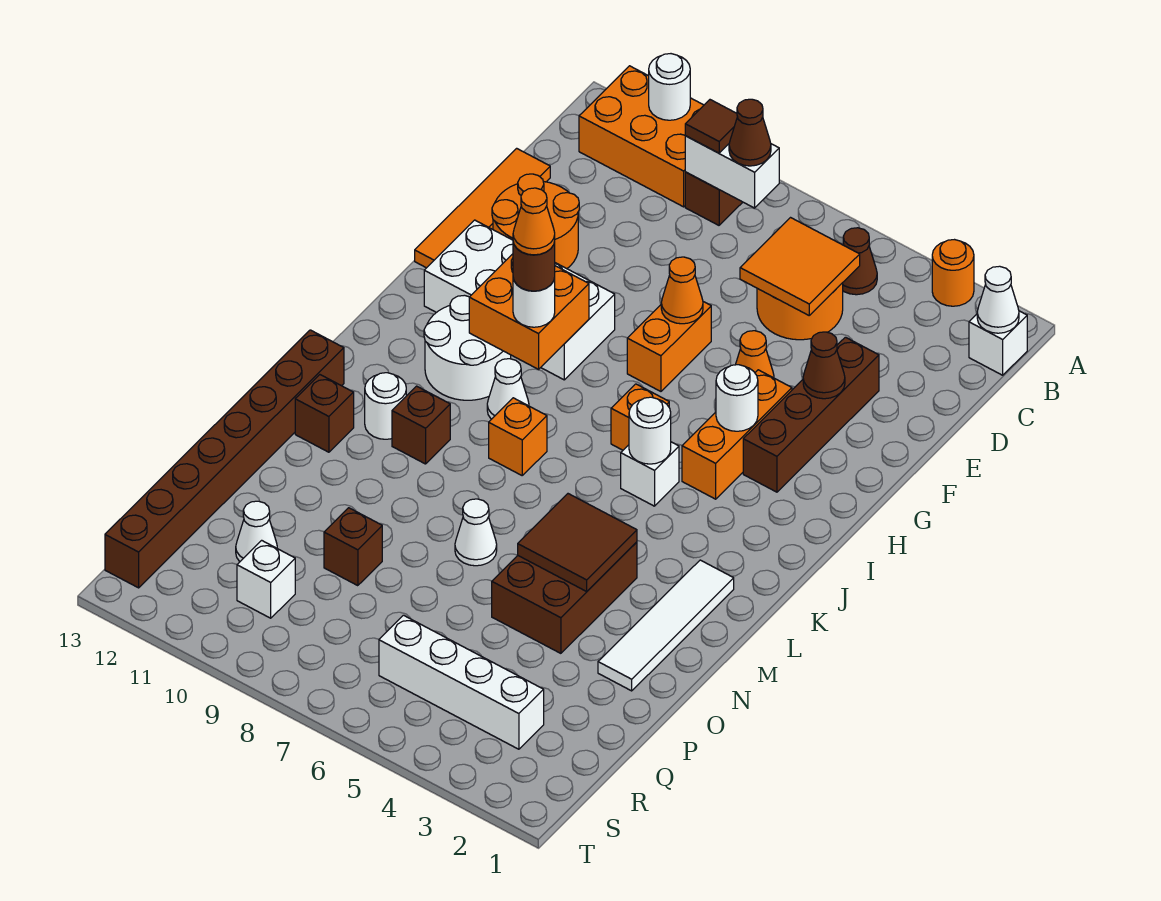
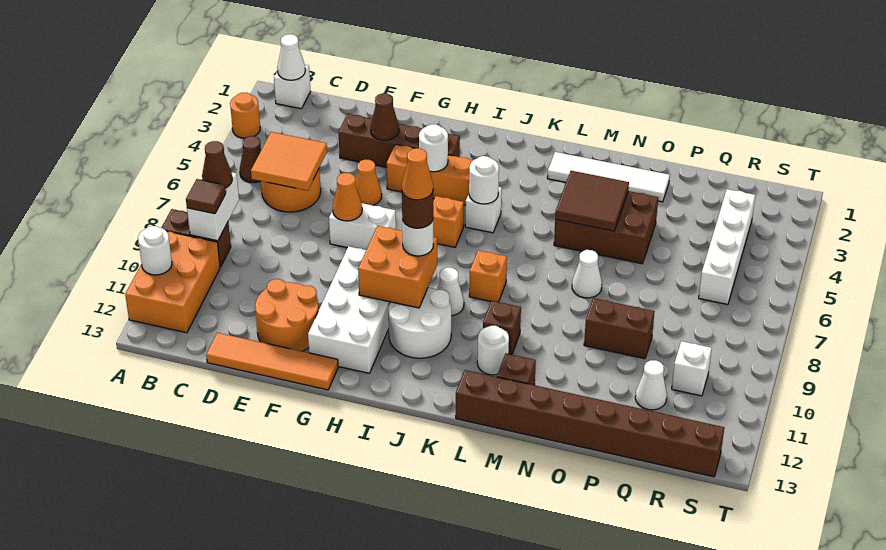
orange brick F7:G7 level 1 -> white brick F7:G7 level 1
brown brick P9 level 1 -> brown brick O9:P9 level 1

